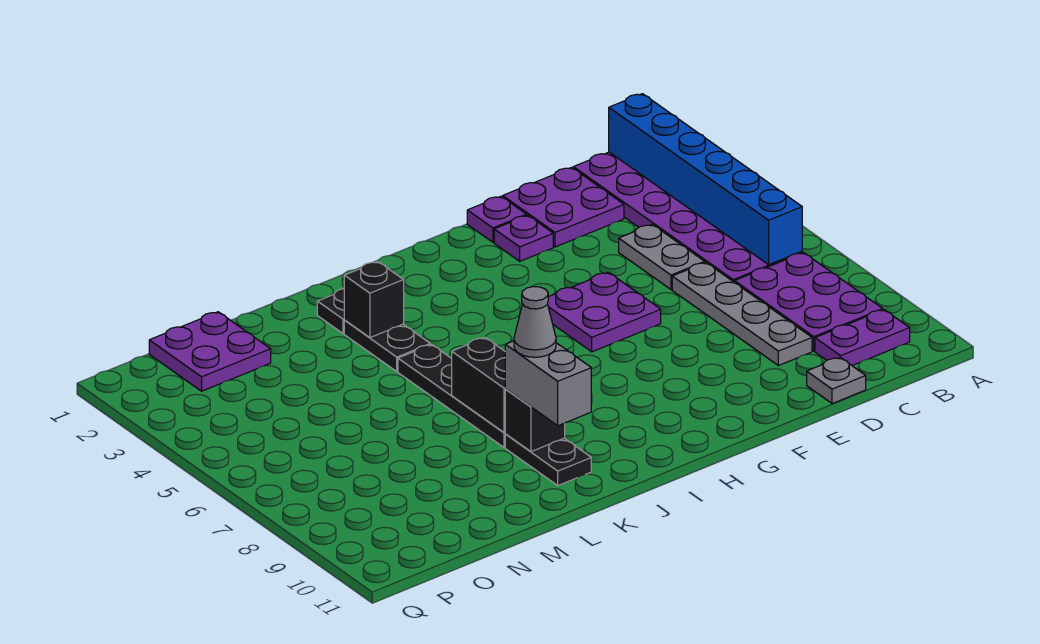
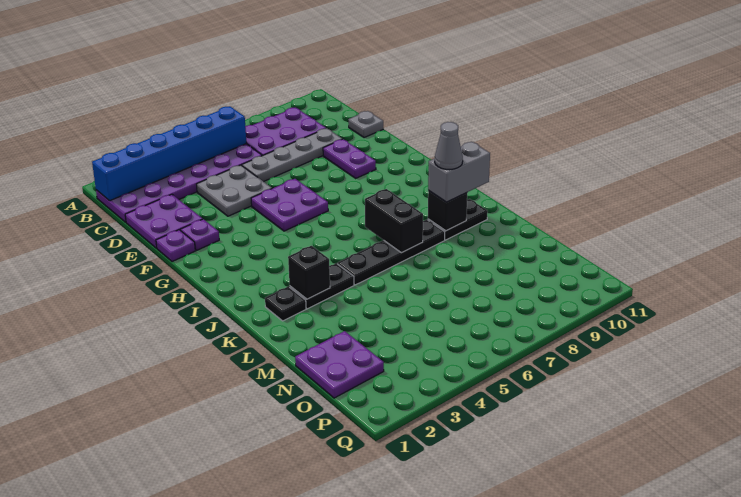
purple plate B10:C10 level 1 -> purple plate E9:F9 level 1
grey plate D4:D5 level 1 -> grey plate D4:E5 level 1
black brick K7:K8 level 2 -> black brick J7:K7 level 2

